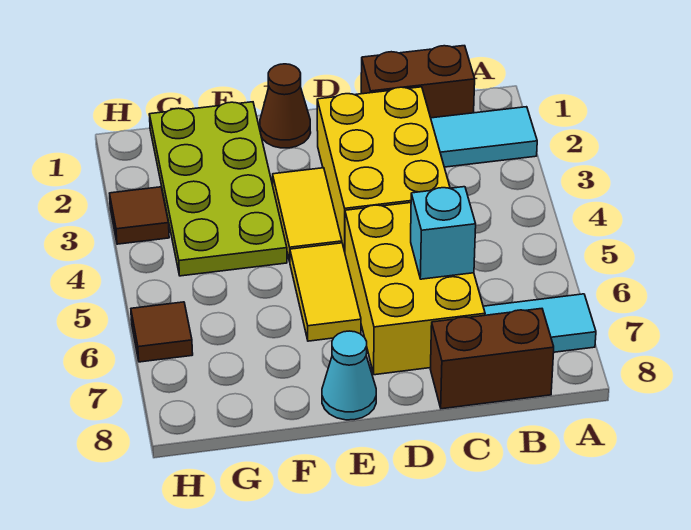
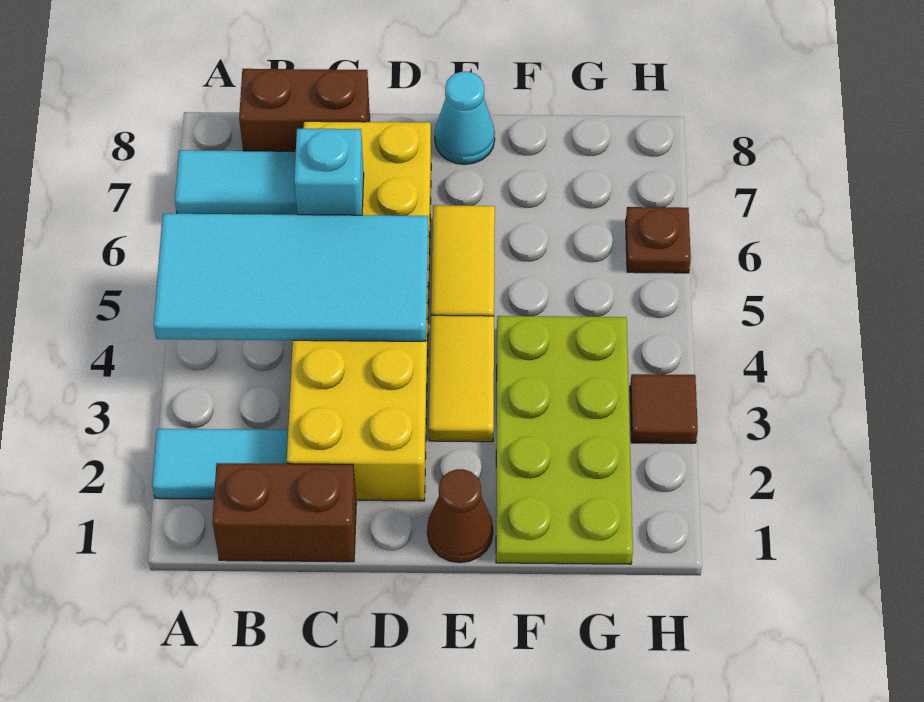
none -> cyan tile A4:D5 level 2
brown tile H6 level 1 -> brown plate H6 level 1

